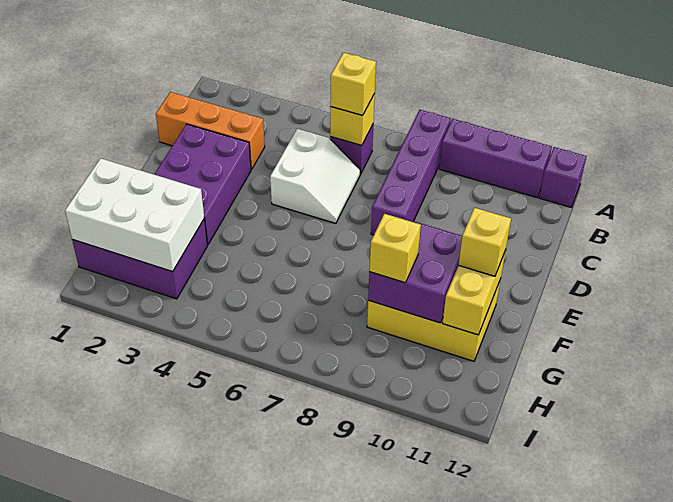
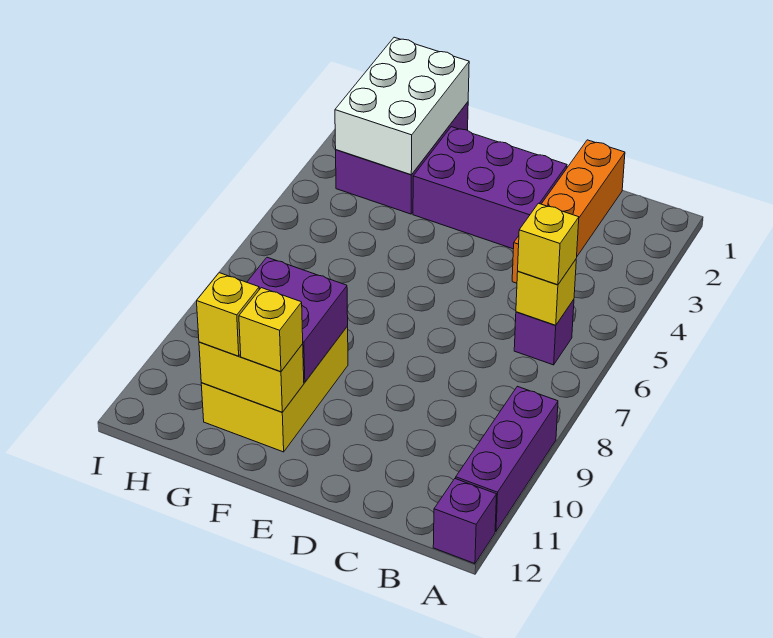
purple brick A8:D8 level 1 -> none
orange brick C1:C3 level 1 -> orange brick C1:C4 level 1
white slope C5:D6 level 1 top 5 -> none
yellow brick G9 level 3 -> yellow brick G11 level 3

